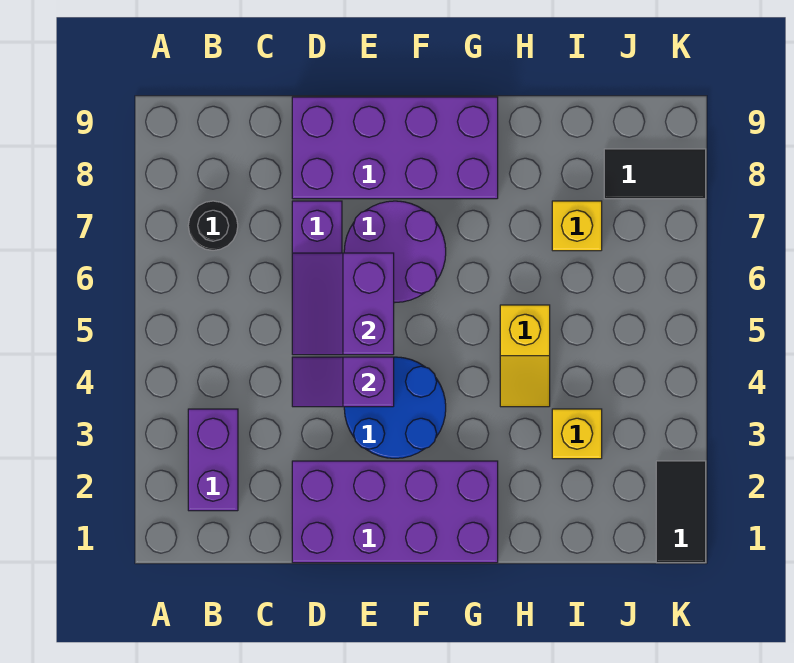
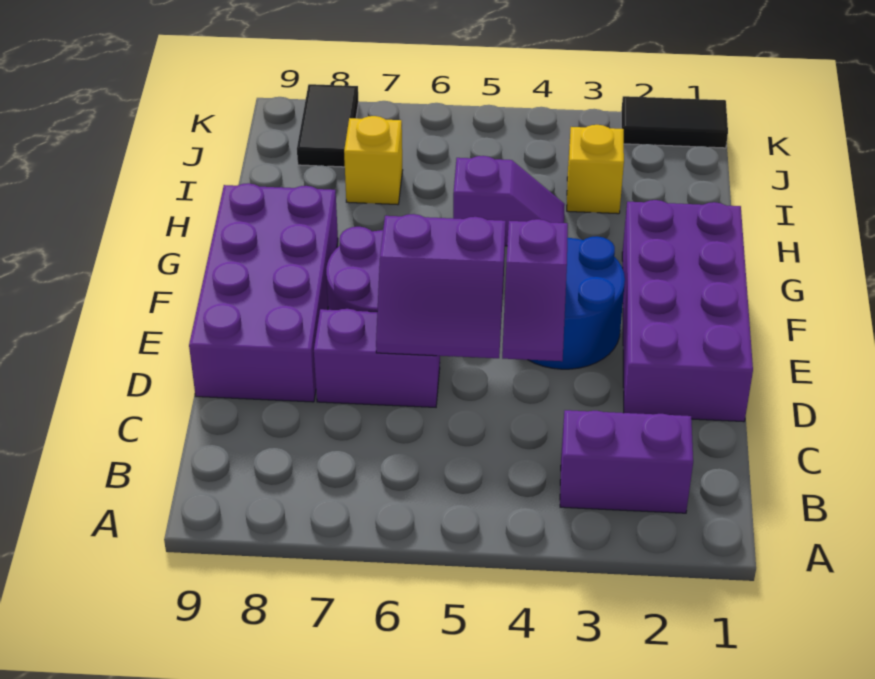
black round brick B7 level 1 -> none
yellow slope H4:H5 level 1 top 5 -> purple slope H4:H5 level 1 top 5

